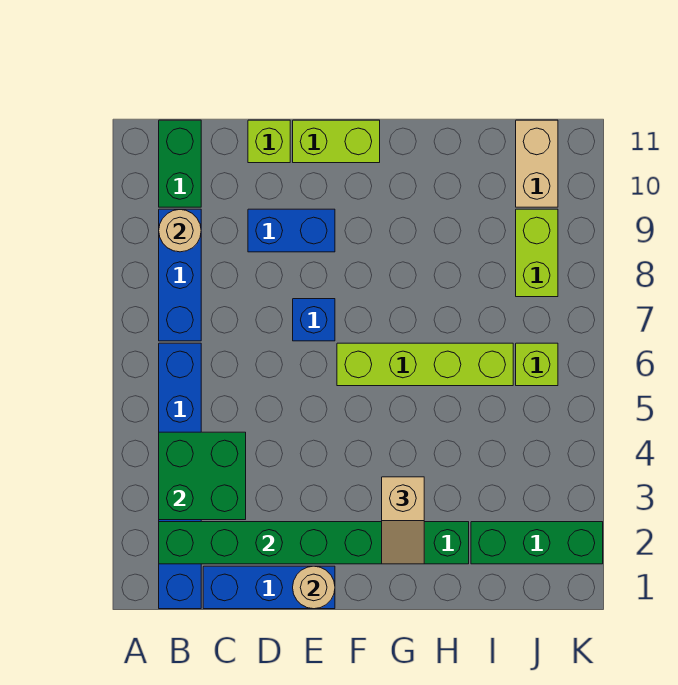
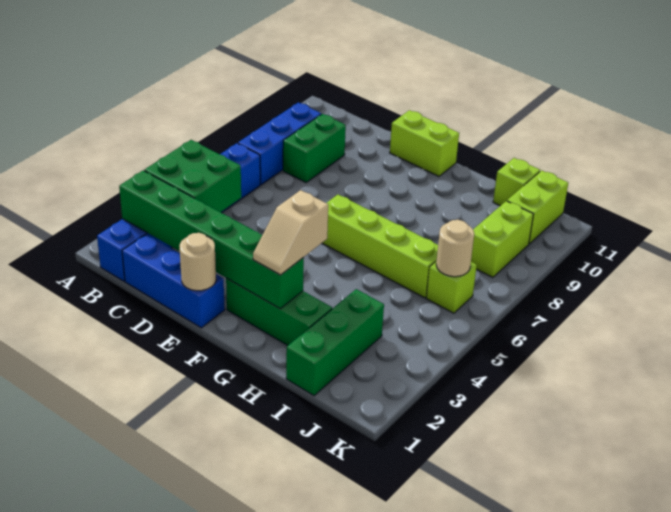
tan round brick B9 level 2 -> tan round brick J6 level 2
green brick B10:B11 level 1 -> green brick C8:C9 level 1
blue brick D9:E9 level 1 -> none
lime brick D11 level 1 -> lime brick I11 level 1
blue brick E7 level 1 -> none
green brick I2:K2 level 1 -> green brick I1:I3 level 1
tan brick J10:J11 level 1 -> lime brick J10:J11 level 1

